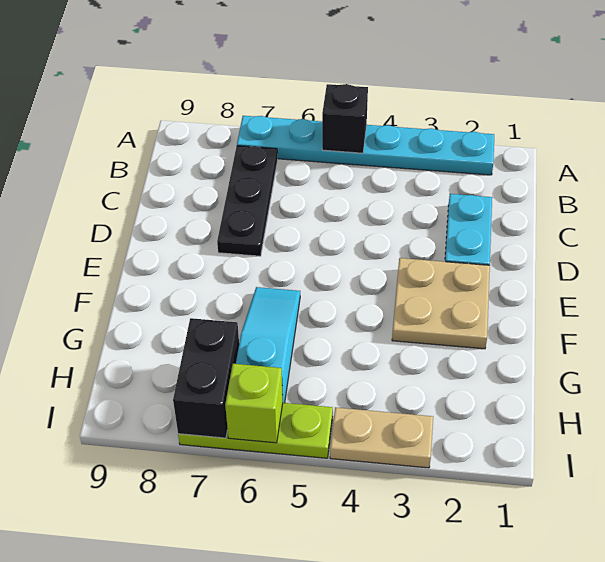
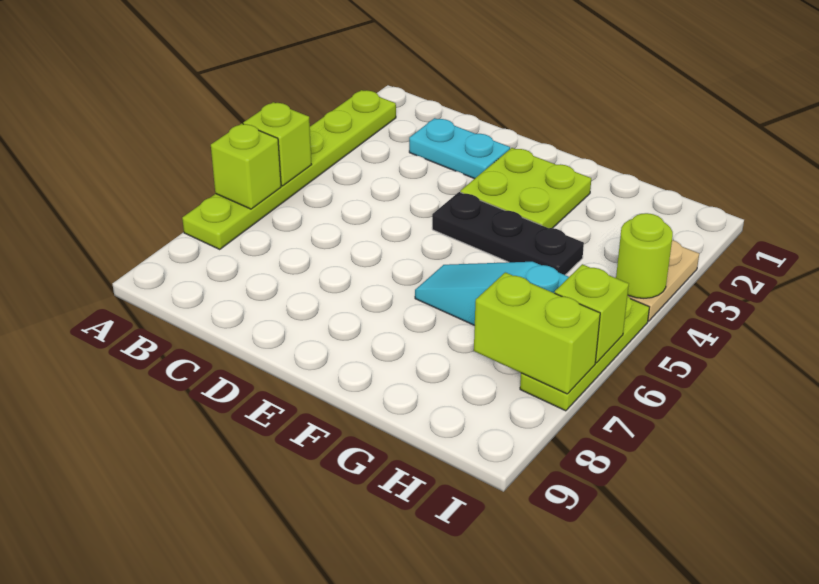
cyan plate A2:A7 level 1 -> lime plate A2:A7 level 1
black brick A5 level 2 -> lime brick A5 level 2
none -> lime brick A6 level 2
black plate B7:D7 level 1 -> black plate E4:G4 level 1
tan plate E2:F3 level 1 -> lime plate E2:F3 level 1
black brick H7:I7 level 2 -> lime brick H7:I7 level 2
none -> lime round brick I4 level 2

